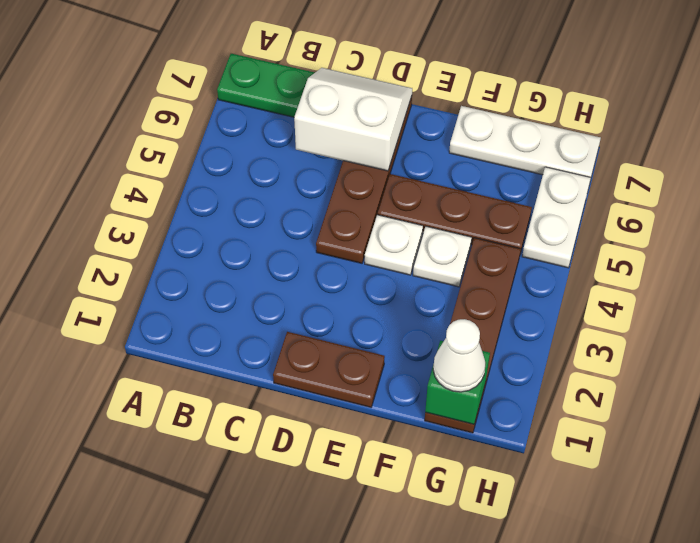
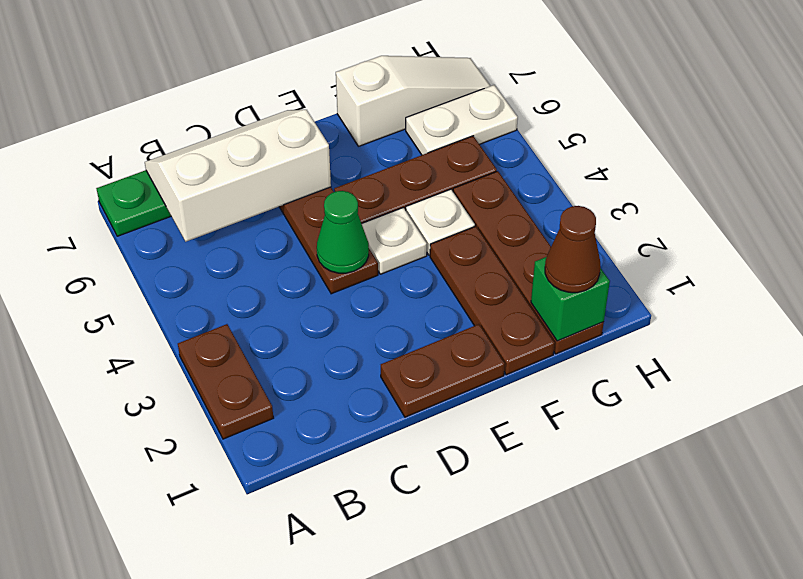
none -> brown plate A2:A3 level 1
white slope C6:D7 level 2 top 6 -> white slope B6:D7 level 2 top 6
none -> green cone D4 level 2
none -> brown plate F1:F3 level 1
white plate F7:H7 level 1 -> white slope F7:H7 level 1 top F
white cone G1 level 3 -> brown cone G1 level 3
white plate H5:H6 level 1 -> white plate G6:H6 level 1

